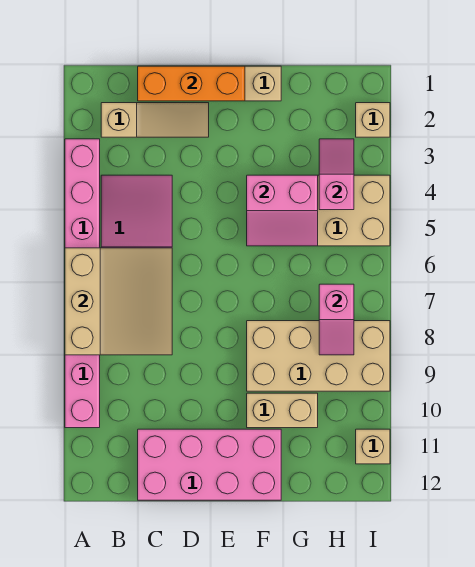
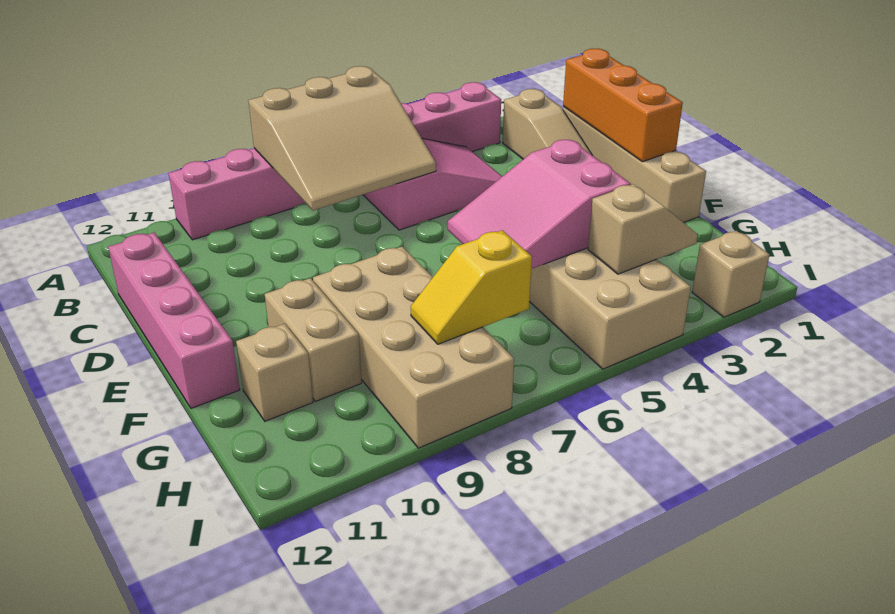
pink brick C11:F12 level 1 -> pink brick C12:F12 level 1
pink slope F4:G5 level 2 top 4 -> pink slope F4:G6 level 2 top 4
pink slope H3:H4 level 2 top 4 -> tan slope H3:H4 level 2 top 4
pink slope H7:H8 level 2 top 7 -> yellow slope H7:H8 level 2 top 7
tan brick I11 level 1 -> tan brick G11 level 1

